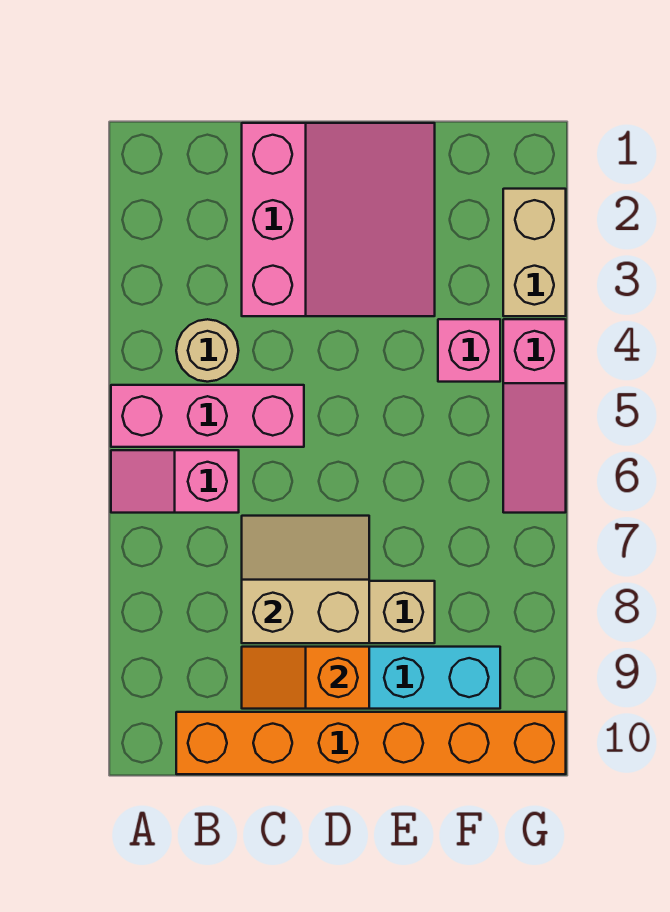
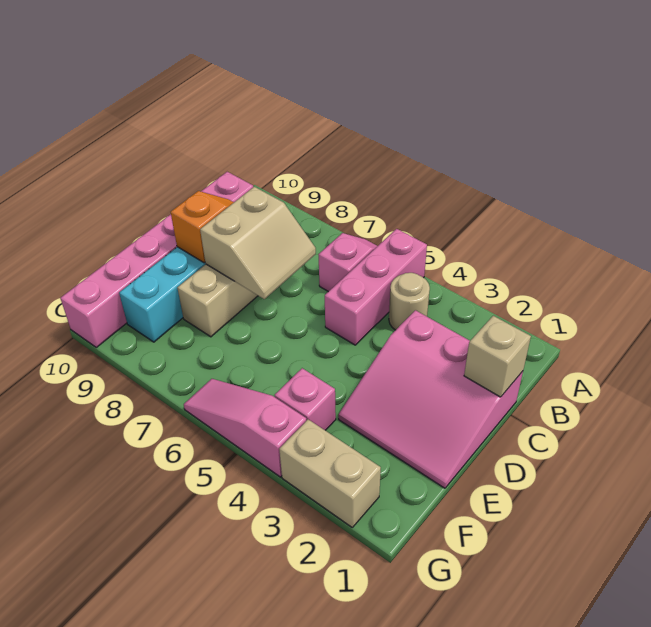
orange brick B10:G10 level 1 -> pink brick B10:G10 level 1
none -> tan brick C1 level 2

